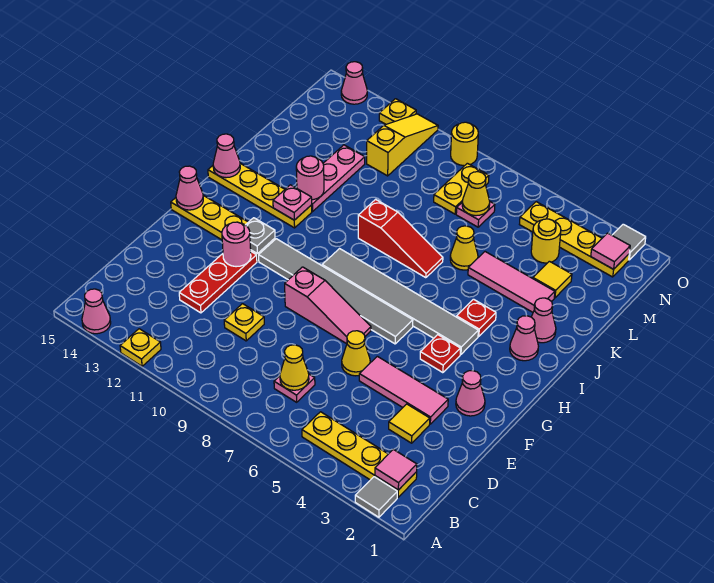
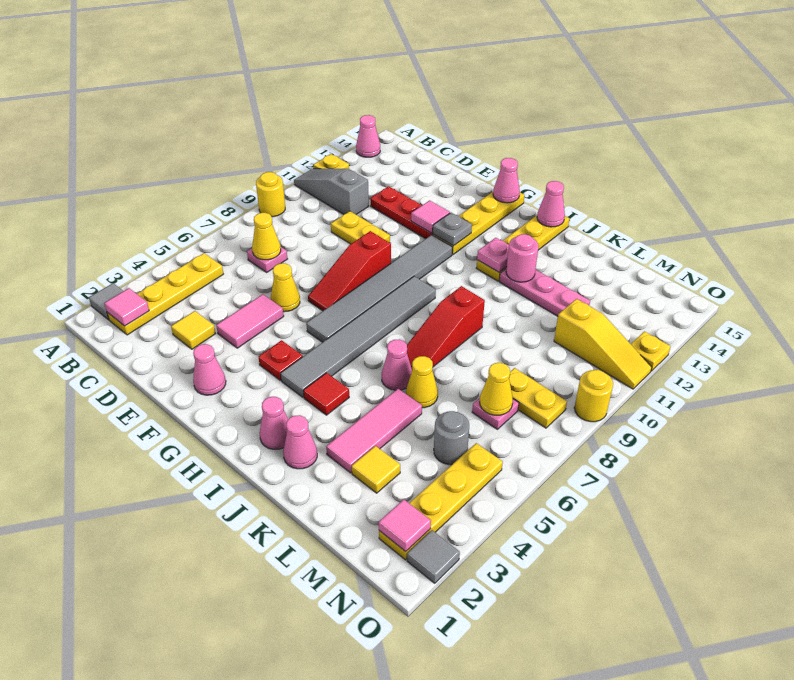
none -> grey slope A11:C11 level 1 top C
yellow plate D10 level 1 -> yellow plate D10:E10 level 1
pink tile E3:E5 level 1 -> pink tile E4:E5 level 1
pink slope F7:F9 level 1 top 9 -> red slope F7:F9 level 1 top 9
pink round brick F12 level 2 -> pink tile F12 level 2
red plate I4 level 1 -> red tile I4 level 1
yellow round brick M4 level 1 -> yellow round brick A9 level 1
none -> grey round brick M5 level 1
pink cone O14 level 1 -> pink cone J6 level 1

